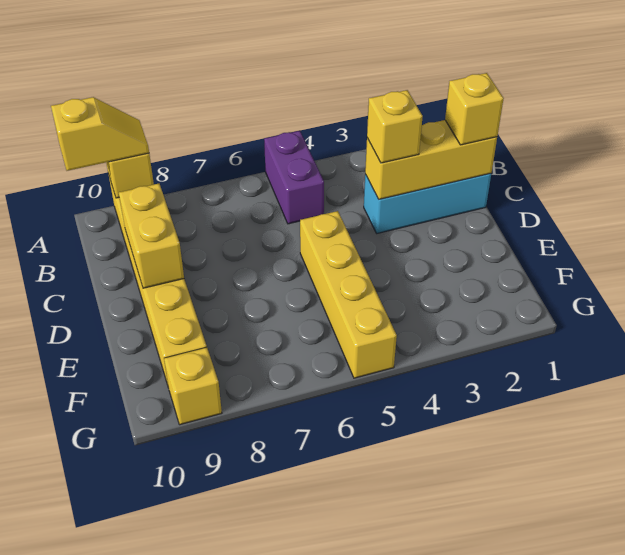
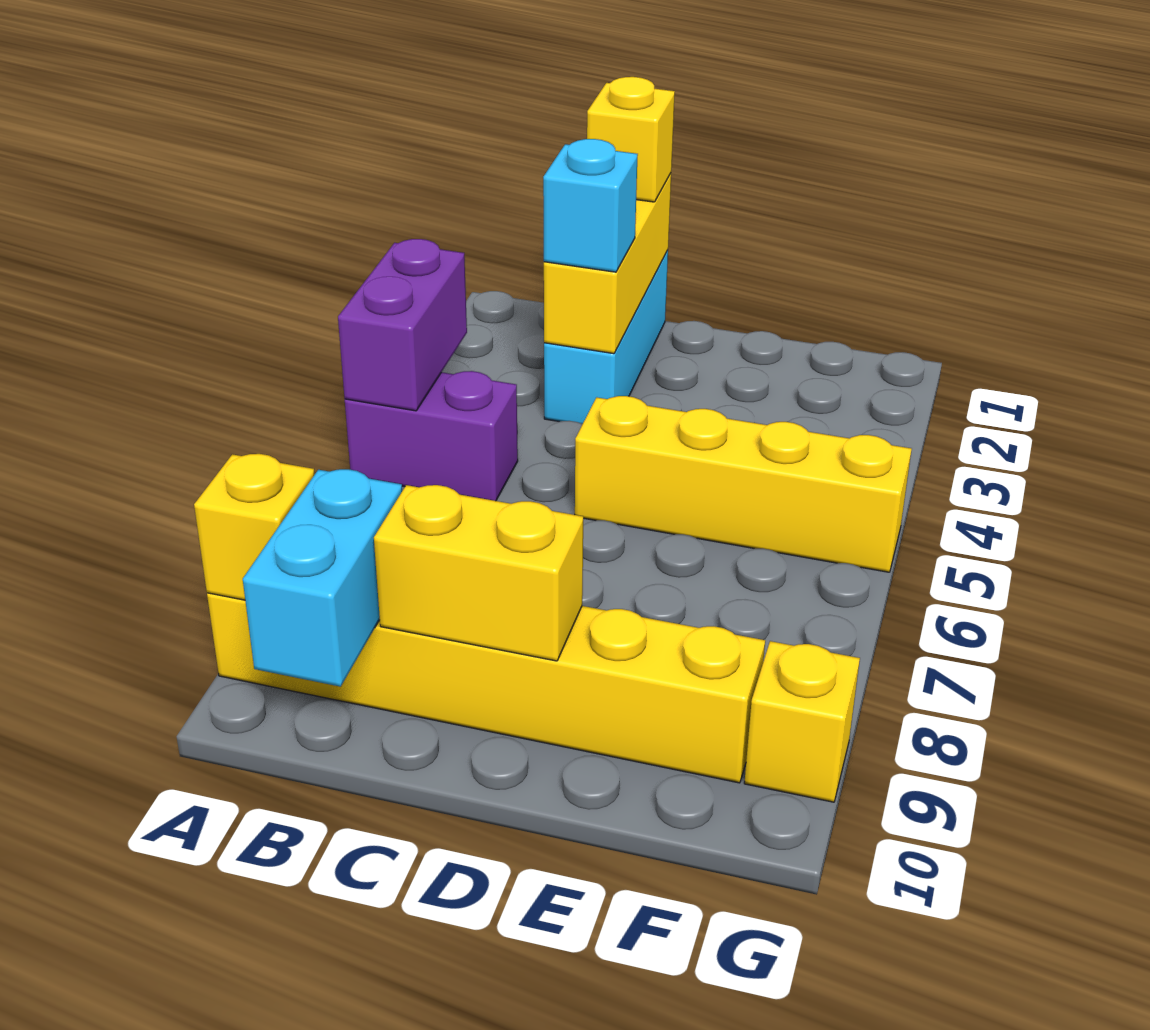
none -> purple brick A4:A5 level 2
yellow slope A9:A10 level 3 top 10 -> none
none -> cyan brick B9:B10 level 2
yellow brick C3 level 3 -> cyan brick C3 level 3

